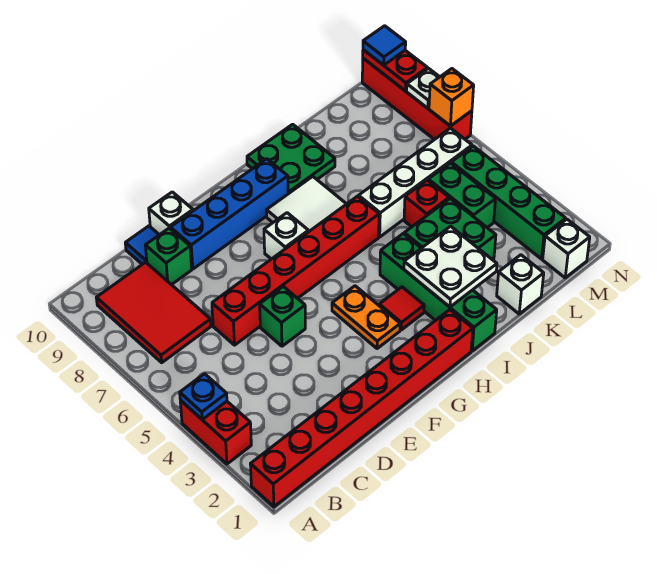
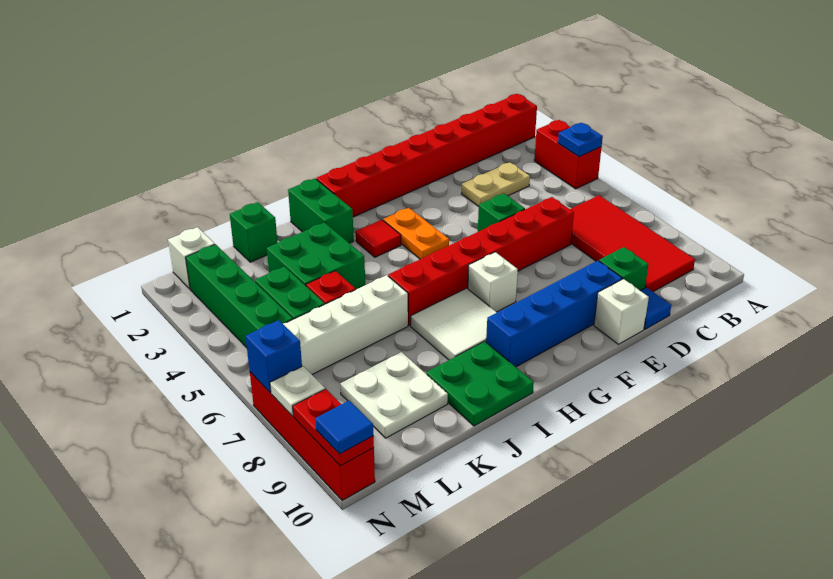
red tile B7:C9 level 1 -> red tile B6:C9 level 1
none -> tan plate C3:D3 level 1
green brick I1:I4 level 1 -> green brick I1:I2 level 1
white plate I2:J3 level 2 -> white plate K8:L9 level 1
white brick K1 level 1 -> green brick K1 level 1
orange brick N7 level 2 -> blue brick N7 level 2

